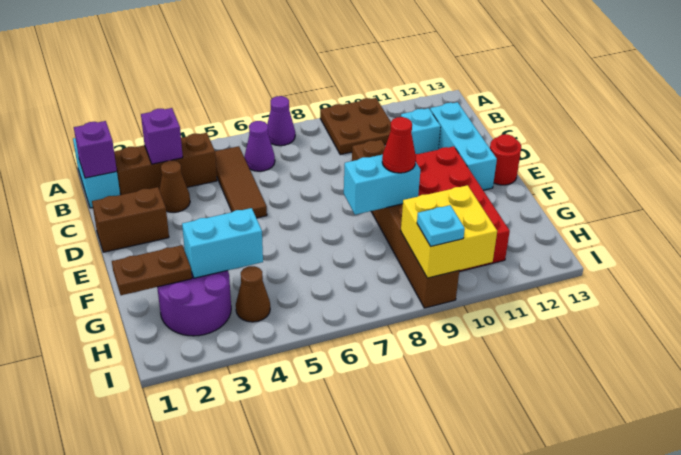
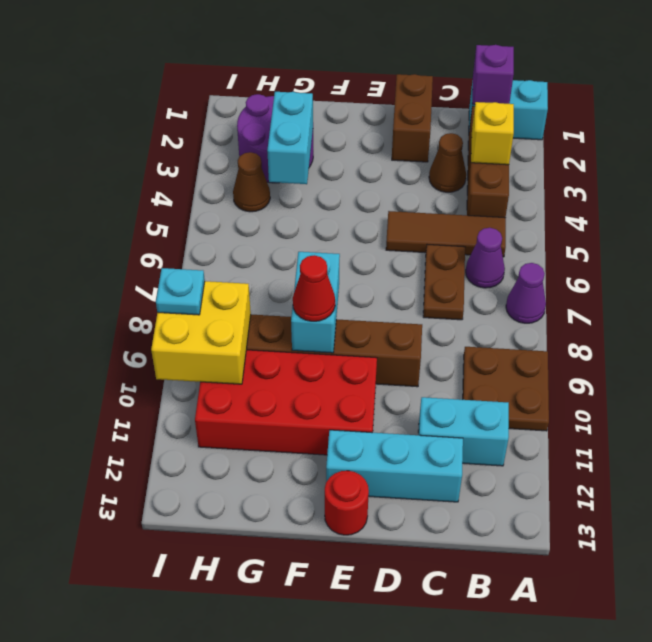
purple brick B3 level 2 -> yellow brick B3 level 2
cyan brick C11 level 1 -> cyan brick B11:C11 level 1
brown plate G1:G2 level 2 -> brown plate C6:C7 level 1

